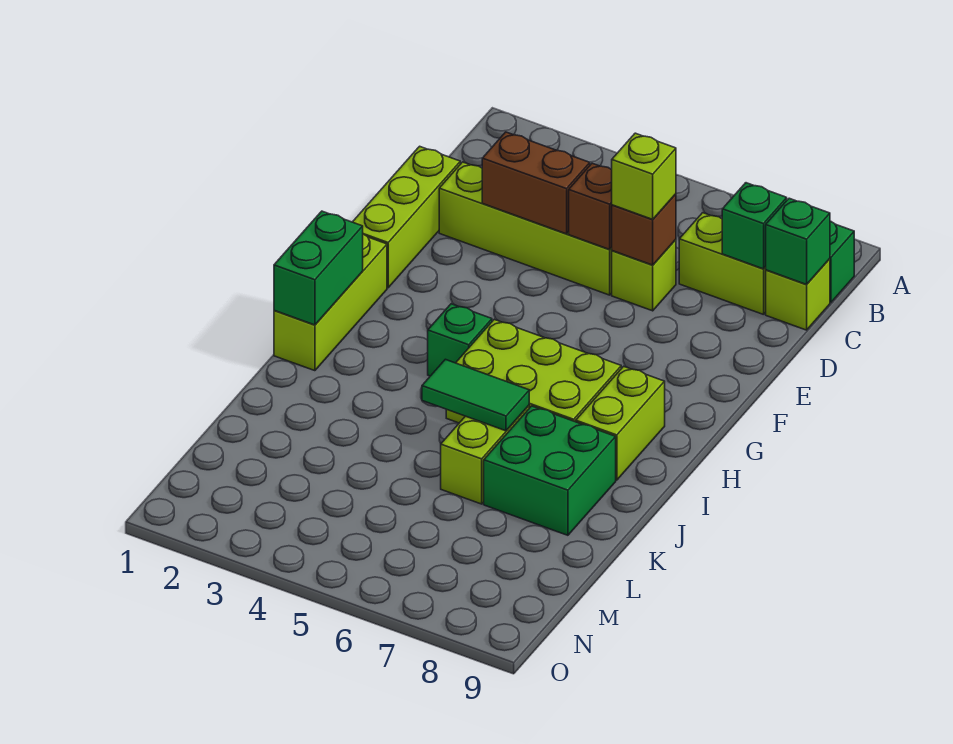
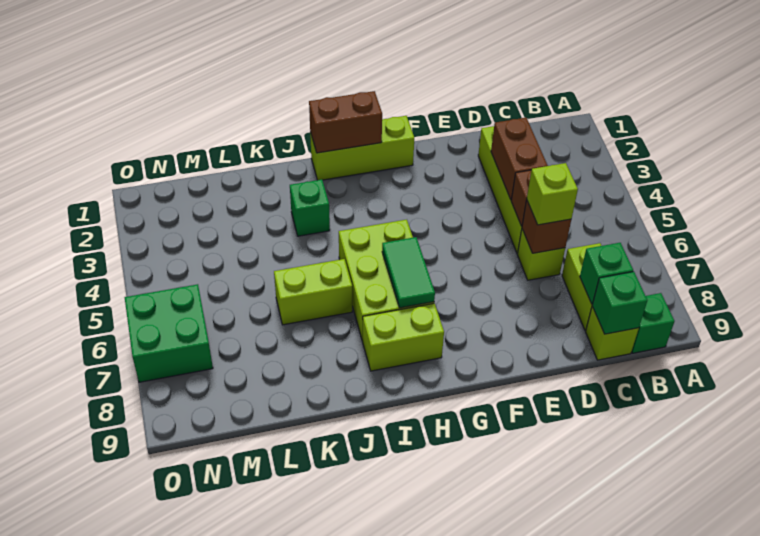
lime brick D1:F1 level 1 -> none
green brick H1:I1 level 2 -> brown brick H1:I1 level 2
green brick H4 level 1 -> green brick J3 level 1
green tile J5:J6 level 2 -> green tile H6:H7 level 2
green brick J7:K8 level 1 -> green brick N6:O7 level 1

